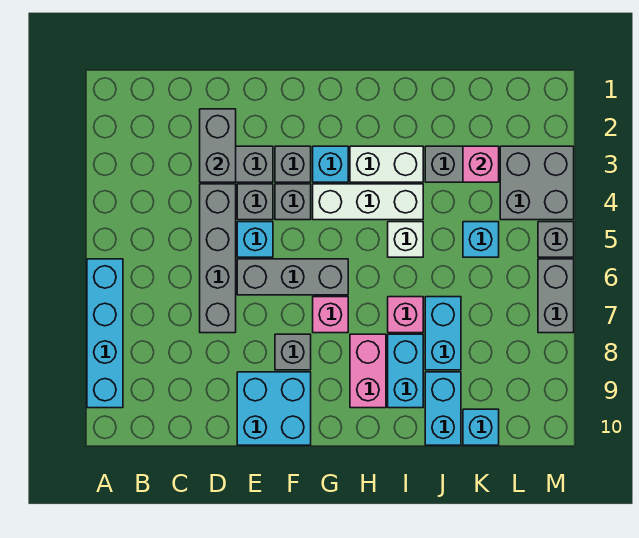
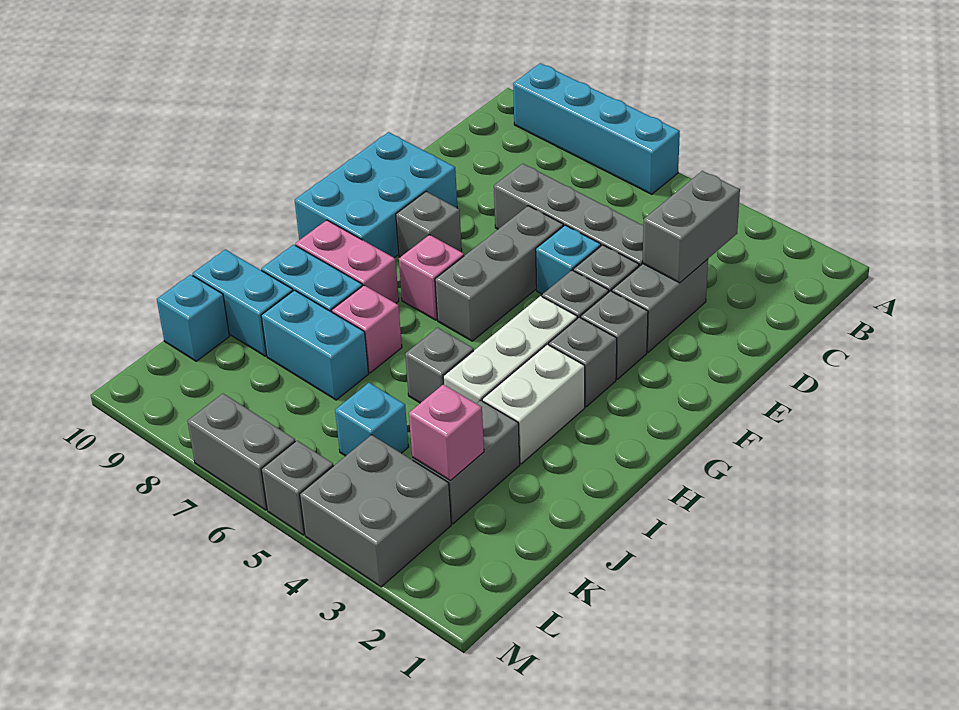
grey brick D2:D3 level 2 -> grey brick C3:D3 level 2
cyan brick E9:F10 level 1 -> cyan brick E9:G10 level 1
cyan brick G3 level 1 -> grey brick G3 level 1
white brick I5 level 1 -> grey brick I5 level 1

